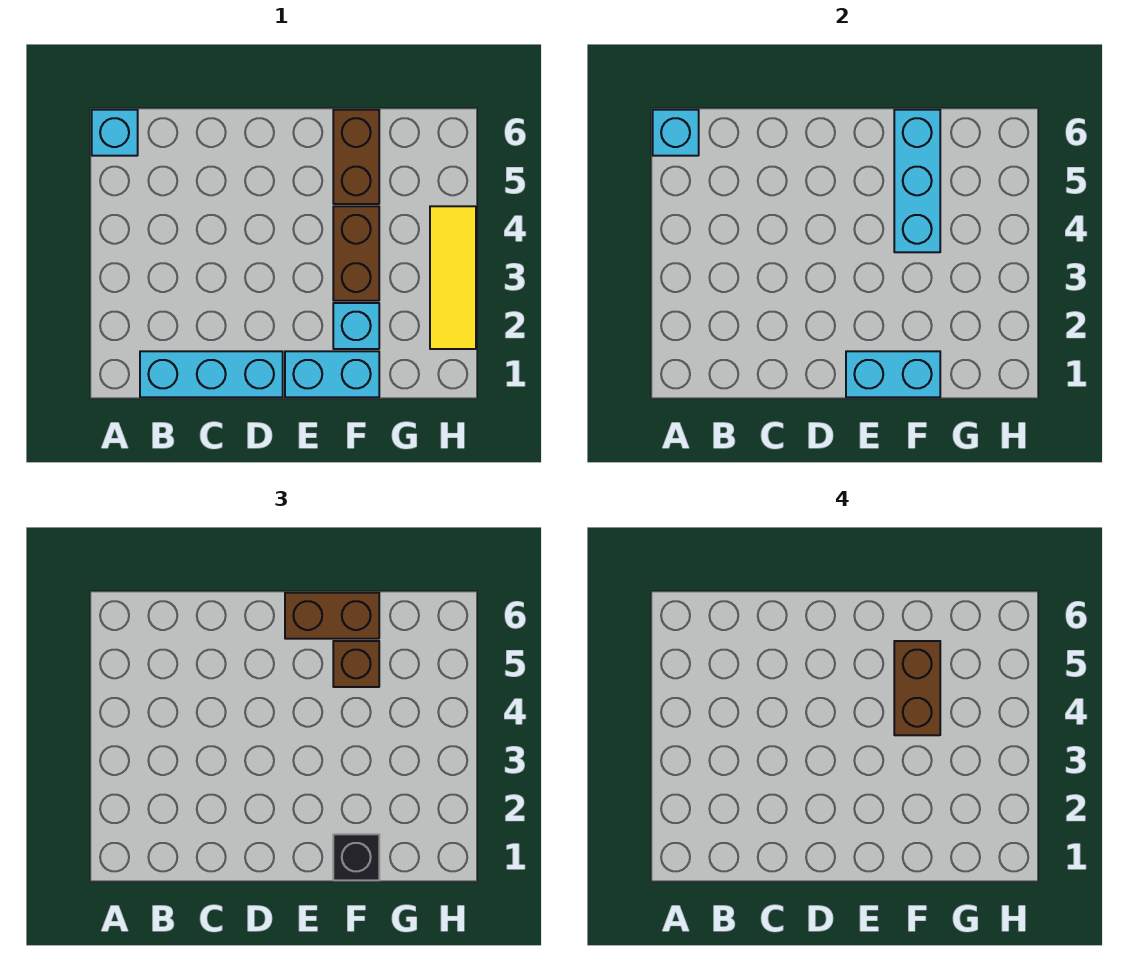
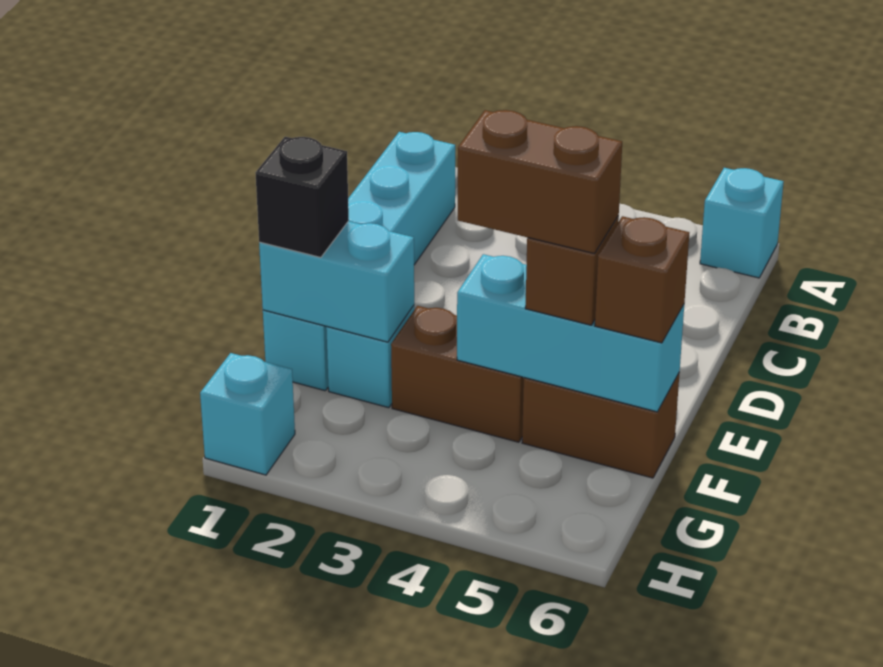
cyan brick A6 level 2 -> cyan brick H1 level 1
cyan brick E1:F1 level 2 -> cyan brick F1:F2 level 2
brown brick E6:F6 level 3 -> brown brick F6 level 3
yellow tile H2:H4 level 1 -> none

